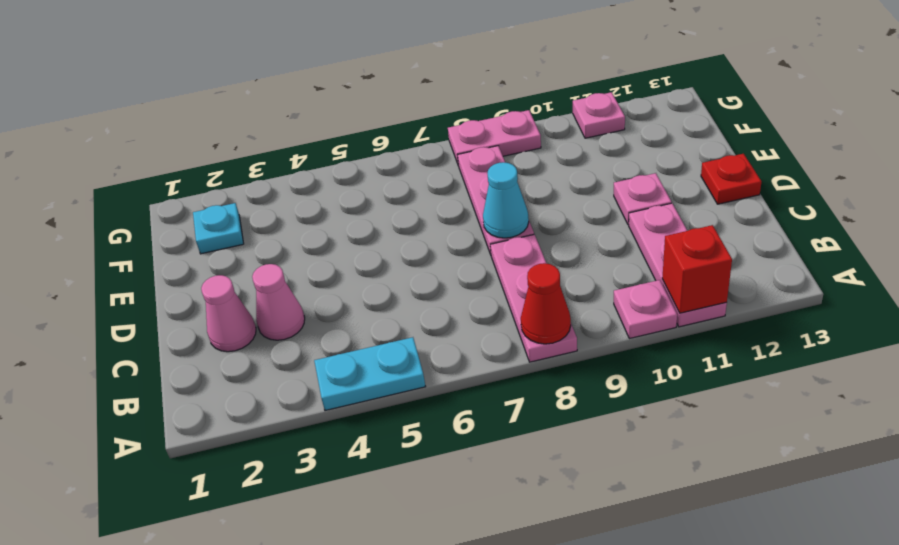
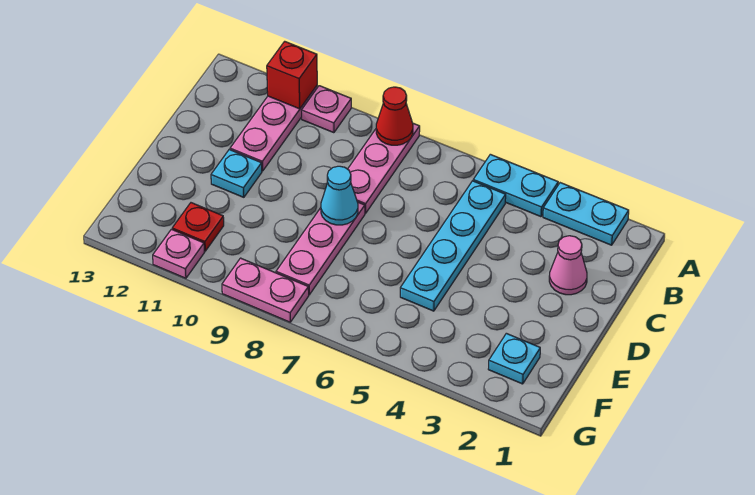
none -> cyan plate A2:A3 level 1
none -> cyan plate B5:E5 level 1
pink cone C3 level 1 -> none
pink plate D11 level 1 -> cyan plate D11 level 1
red plate D13 level 1 -> red plate F11 level 1

